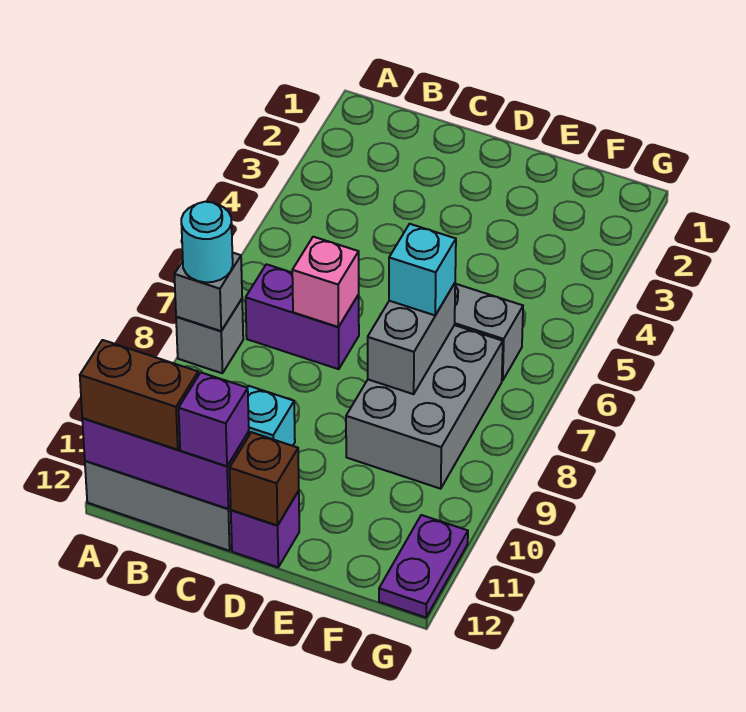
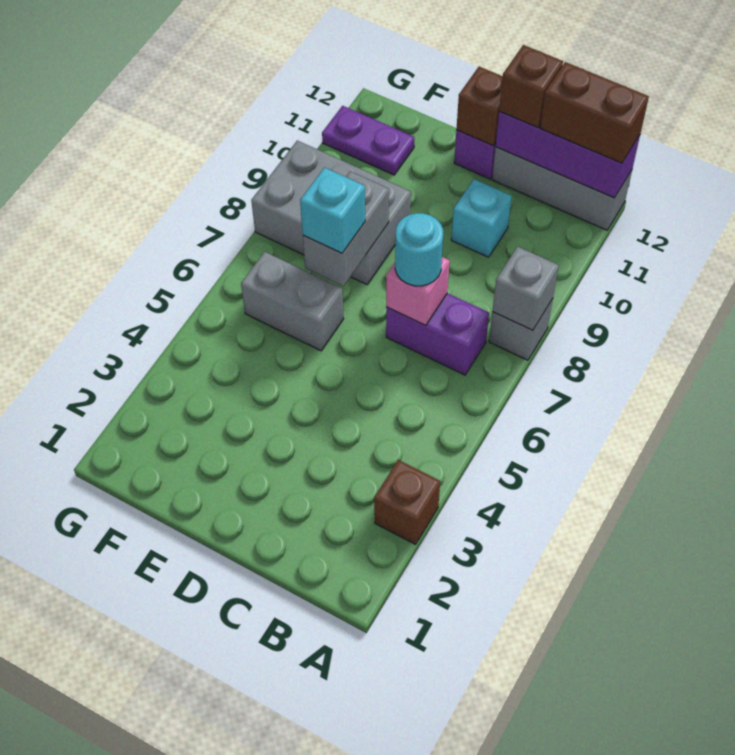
none -> brown brick A3 level 1
cyan round brick A8 level 3 -> cyan round brick C7 level 3
purple brick C12 level 3 -> brown brick C12 level 3
grey brick E7:F9 level 1 -> grey brick E8:G9 level 1
purple plate G11:G12 level 1 -> purple plate F11:G11 level 1

